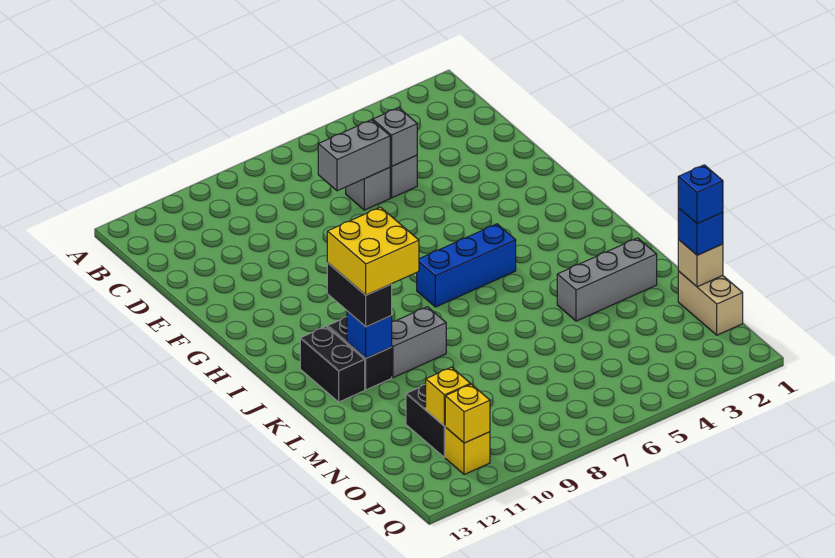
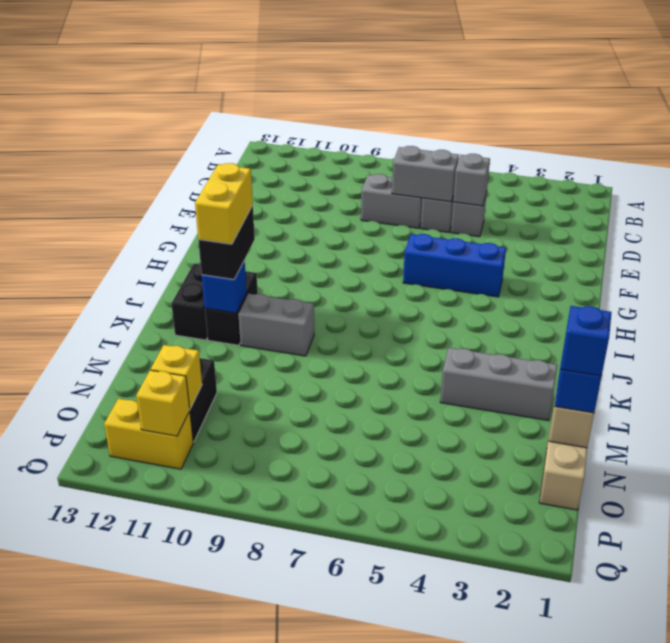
none -> grey brick D7:D8 level 1
blue brick I5:I7 level 1 -> blue brick G4:G6 level 1
yellow brick J10:K11 level 4 -> yellow brick J11:K11 level 4
yellow brick P11 level 1 -> yellow brick P11:P12 level 1

